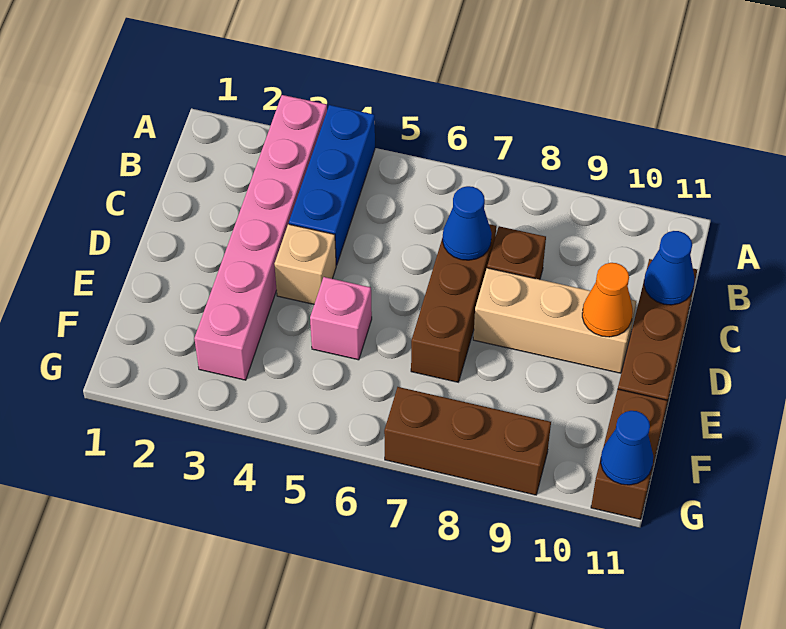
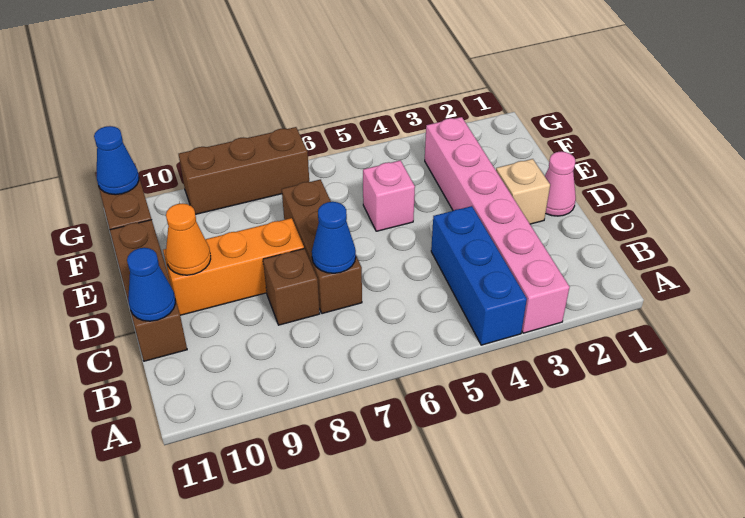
none -> pink cone D1 level 1
tan brick D4 level 1 -> tan brick D2 level 1
tan brick D8:D10 level 1 -> orange brick D8:D10 level 1

